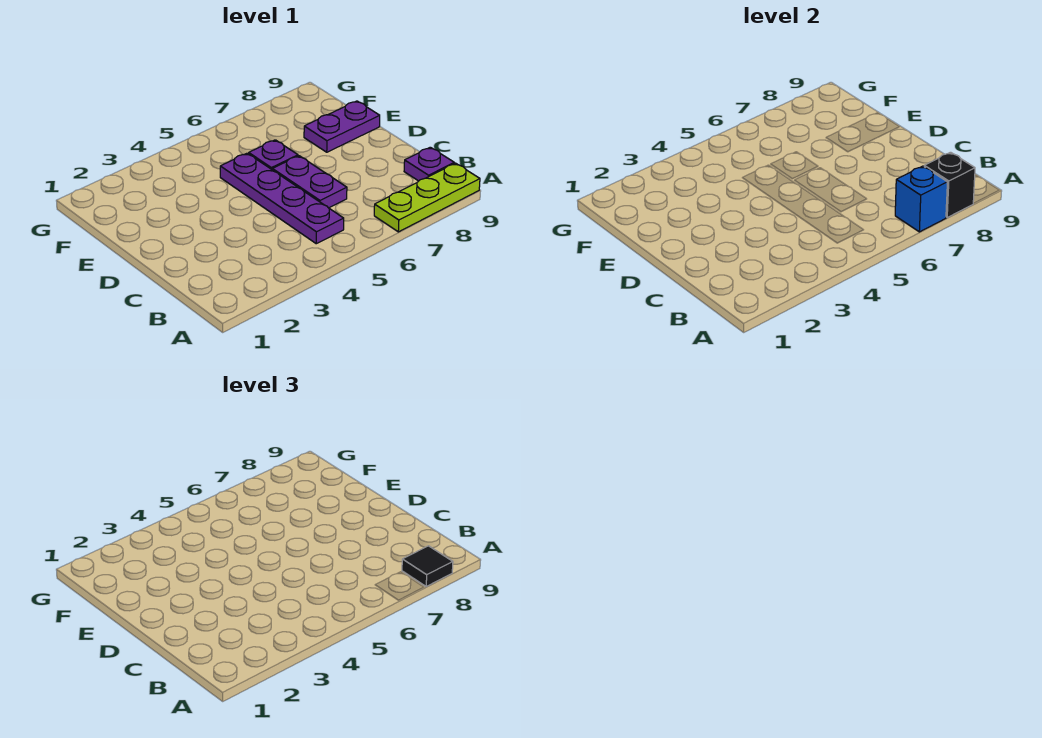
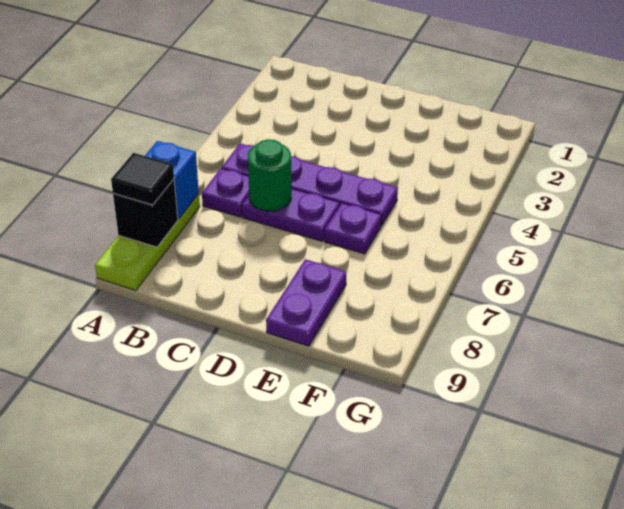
purple plate B9 level 1 -> purple plate B6 level 1
none -> green round brick C6 level 2

